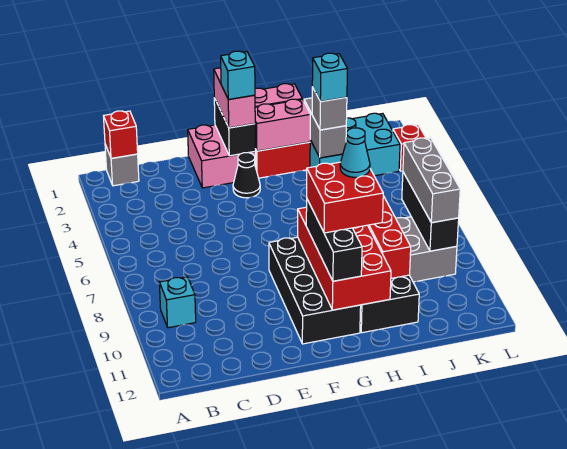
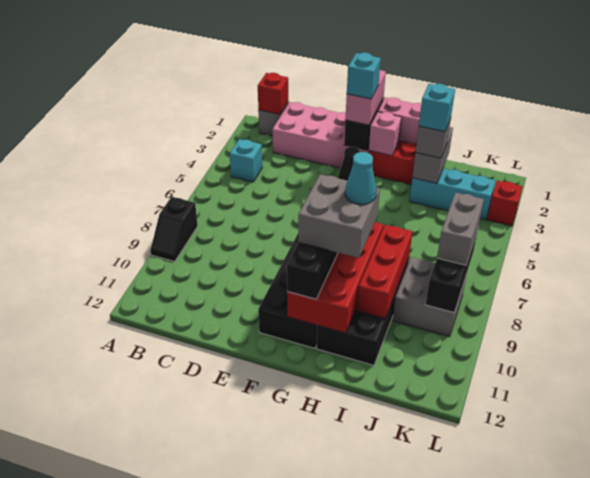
none -> black slope A8:A9 level 1 top 8
cyan brick B9 level 1 -> cyan brick B4 level 1
pink brick E1:F2 level 1 -> pink brick C1:F2 level 1
pink brick G2:H2 level 2 -> pink brick G2 level 2
red brick G9:H10 level 4 -> grey brick G9:H10 level 4
cyan brick I2:K3 level 1 -> cyan brick I3:K3 level 1
grey brick K7:K9 level 3 -> grey brick K7:K8 level 3

